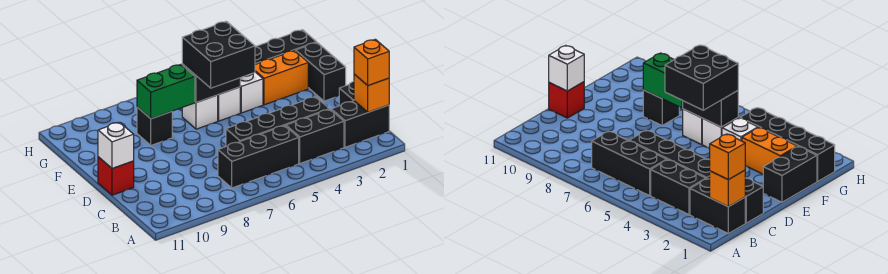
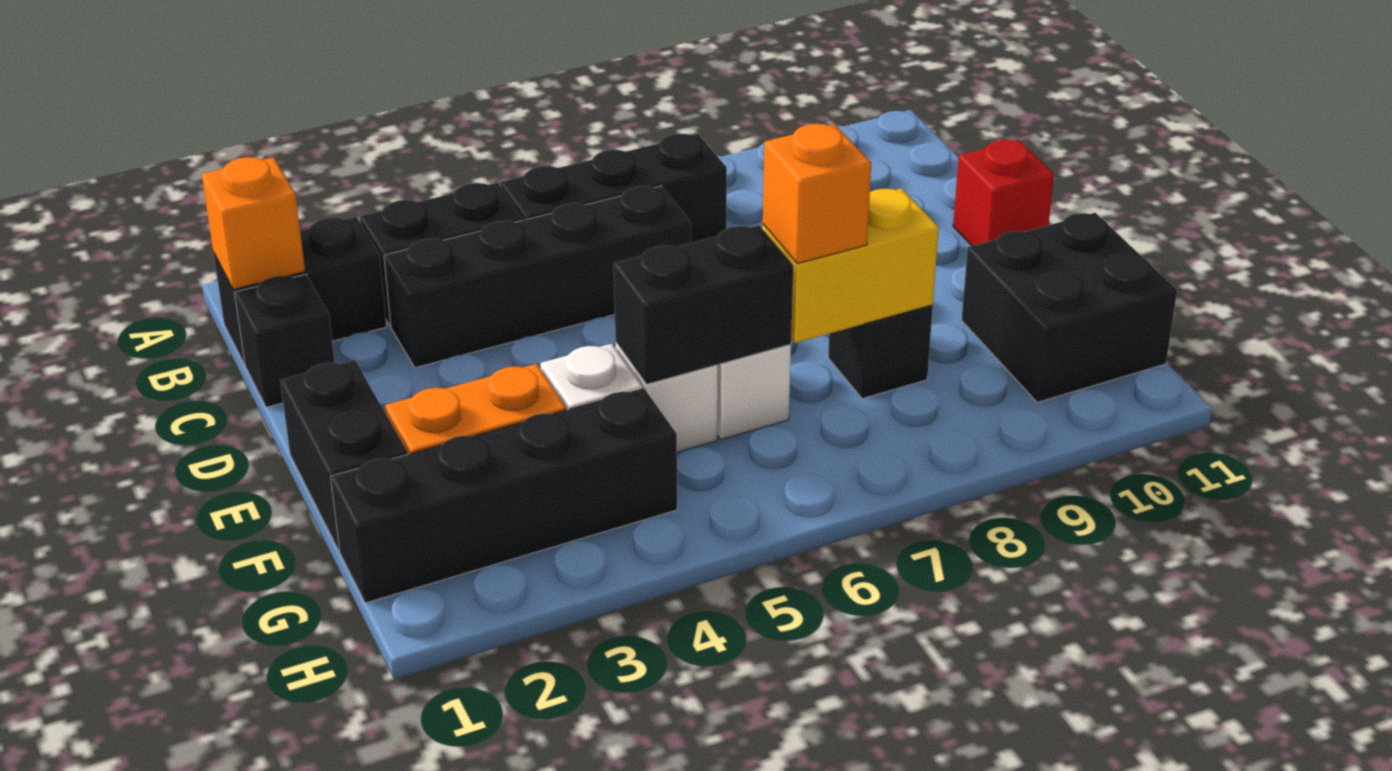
orange brick B1 level 3 -> orange brick F7 level 3
white brick D11 level 2 -> none
black brick E5:F6 level 3 -> black brick F10:G11 level 1
green brick F7:F8 level 2 -> yellow brick F7:F8 level 2

